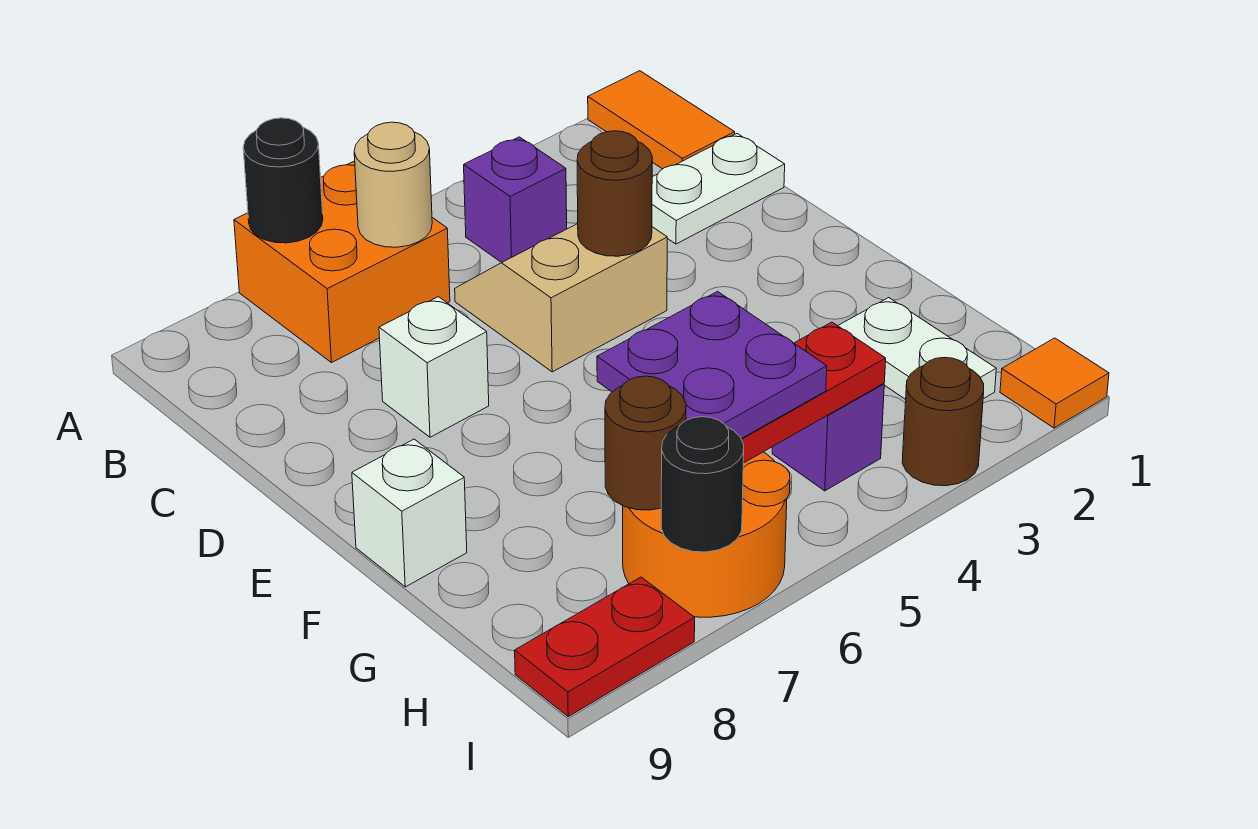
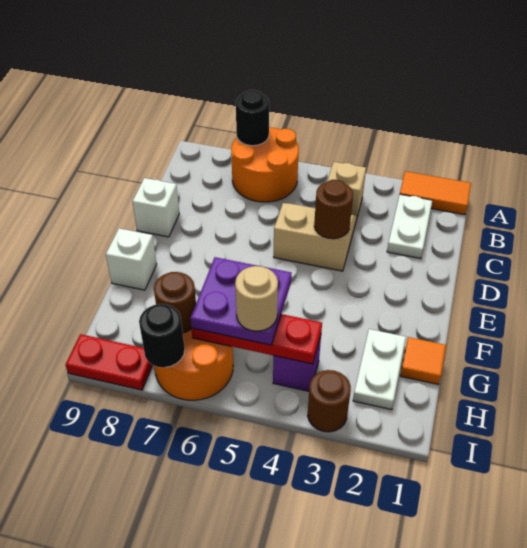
orange tile A1:B1 level 1 -> orange tile A1:A2 level 1
orange brick A6:B7 level 1 -> orange round brick A6:B7 level 1
purple brick B4 level 1 -> tan brick B4 level 1
tan round brick B6 level 2 -> tan round brick H5 level 4
white plate C1:C2 level 1 -> white plate B2:C2 level 1
white brick D7 level 1 -> white brick D9 level 1
orange tile I1 level 1 -> orange tile G1 level 1

